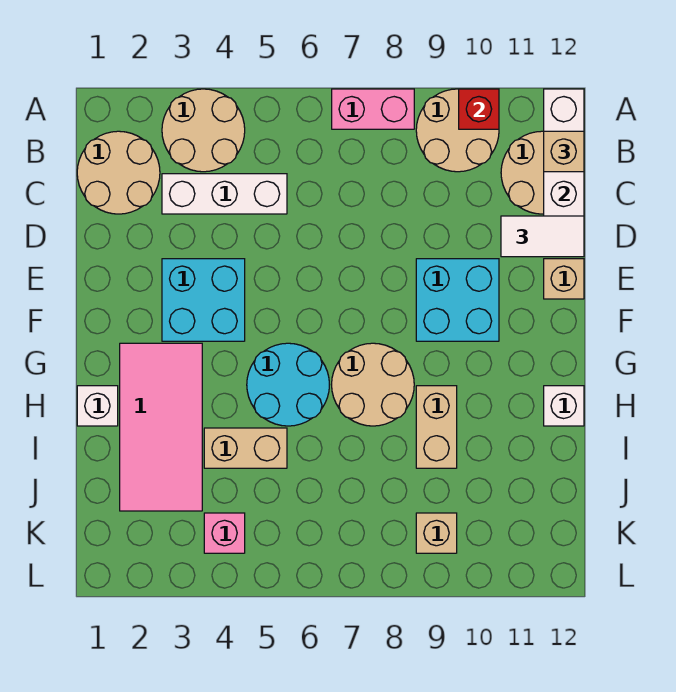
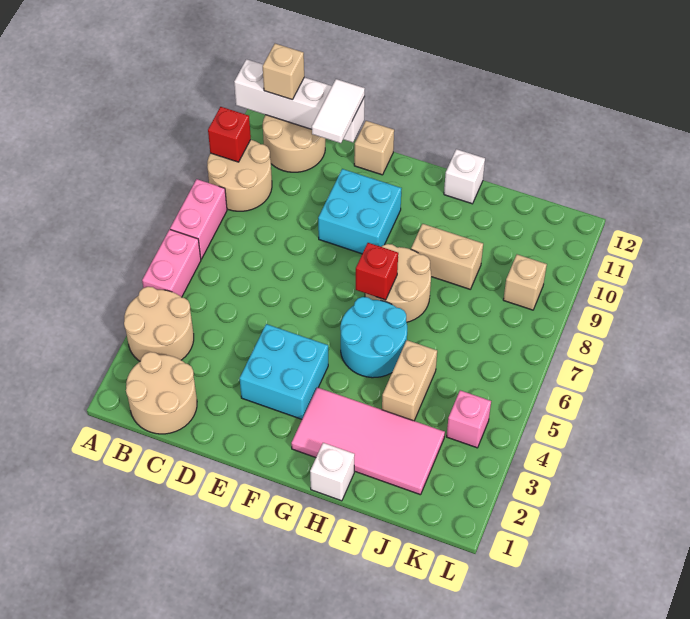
none -> pink brick A5:A6 level 1
white brick C3:C5 level 1 -> none
none -> red brick G7 level 2

